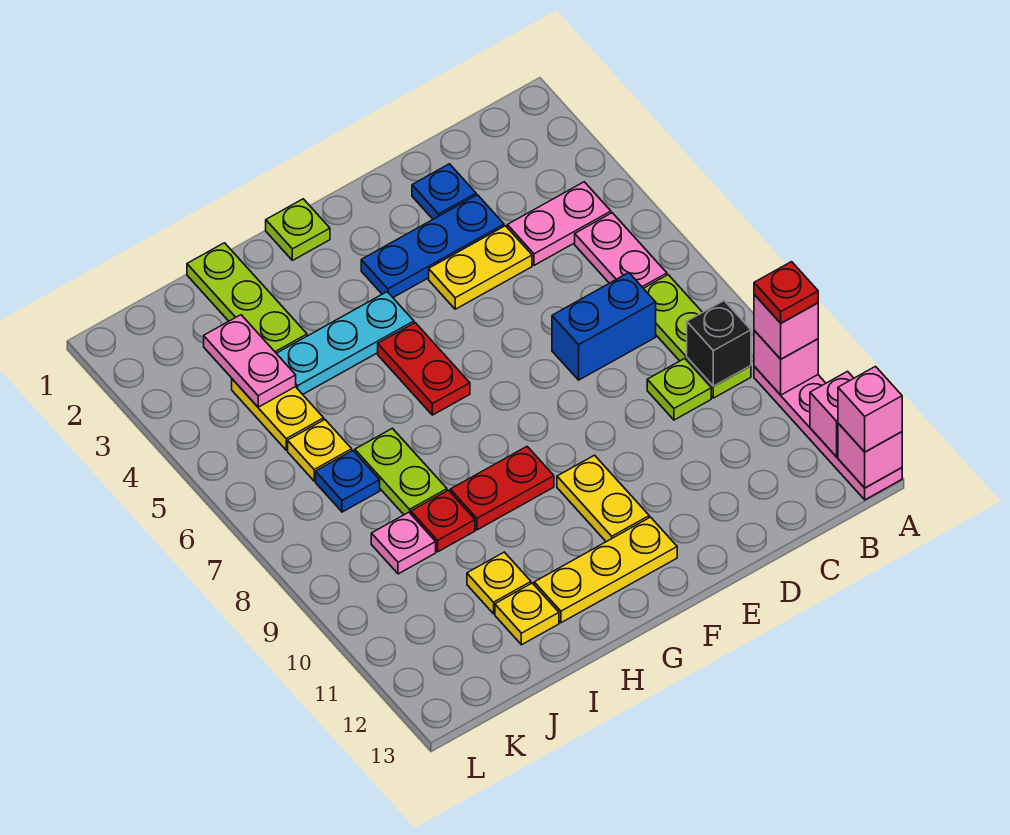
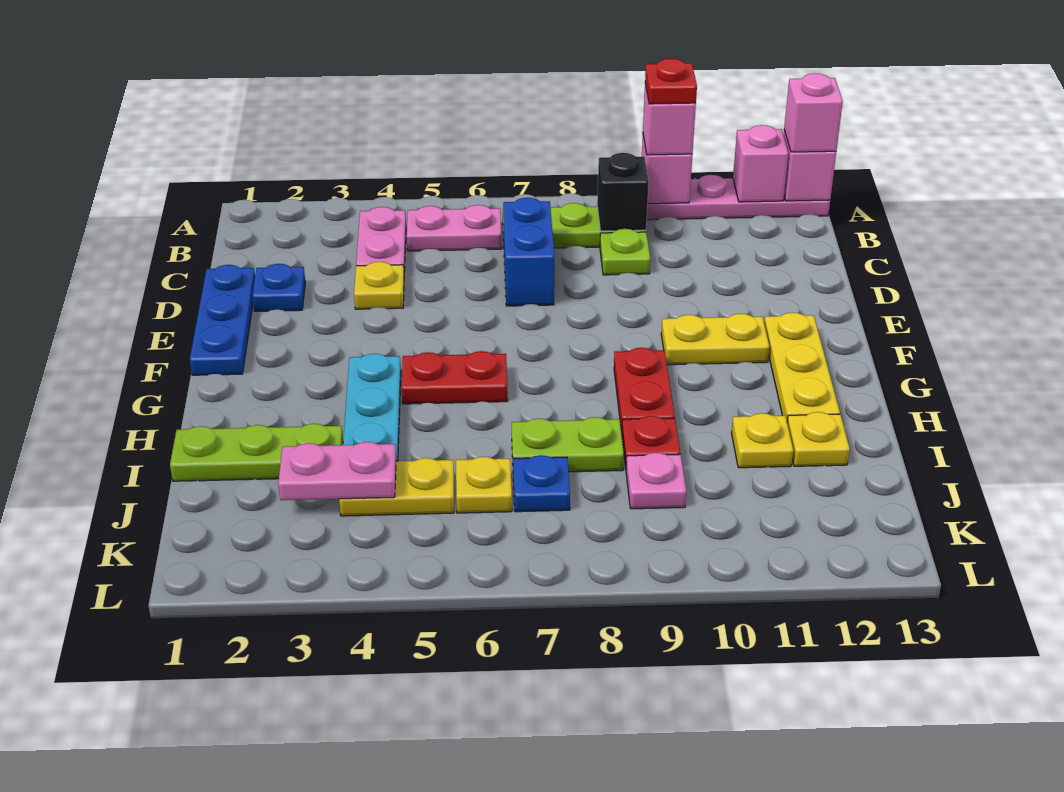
blue plate D3:F3 level 1 -> blue plate D1:F1 level 1
yellow plate D4:E4 level 1 -> yellow plate D4 level 1
lime plate G1 level 1 -> none

